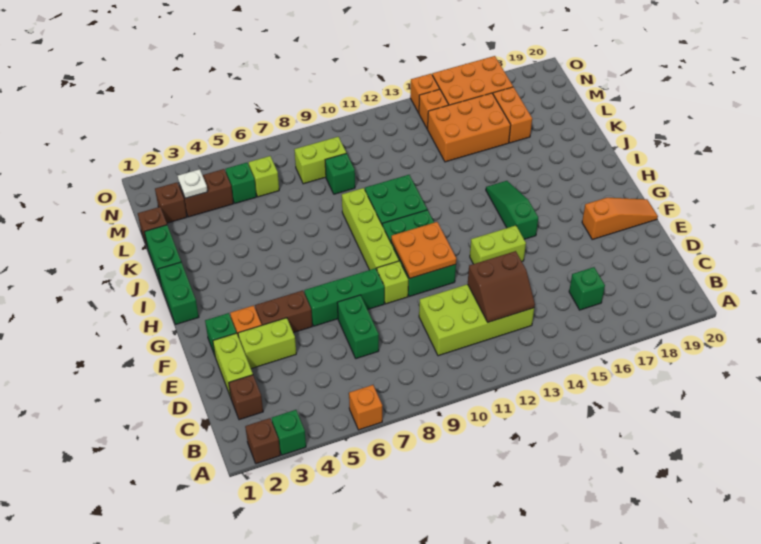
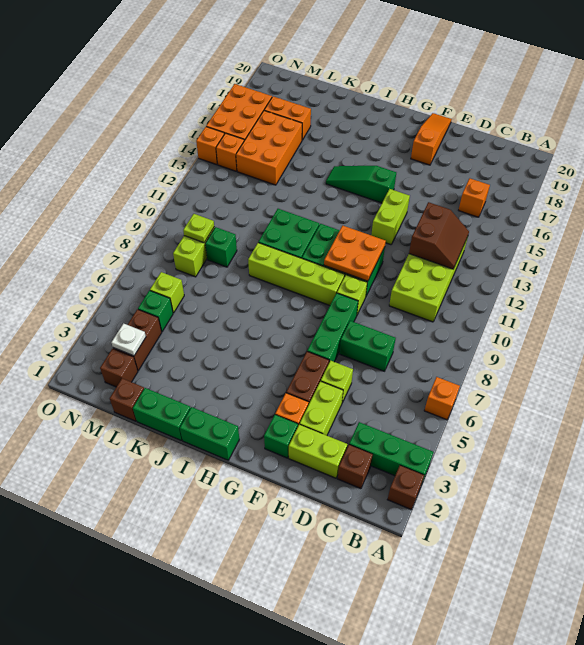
green brick A3 level 1 -> green brick A3:C3 level 1
green brick C16 level 1 -> orange brick C16 level 1
none -> lime brick E5 level 1
none -> lime plate M9 level 2

